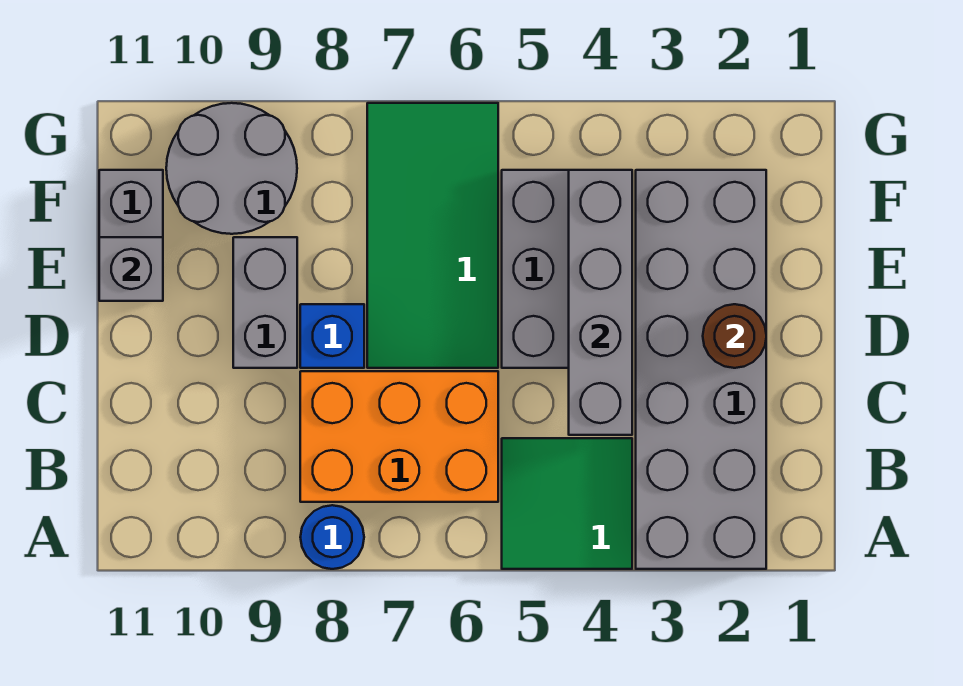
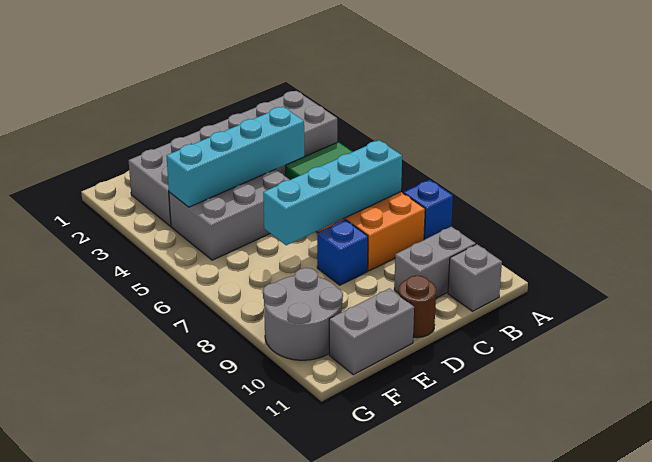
blue round brick A8 level 1 -> blue brick A8 level 1
none -> cyan brick B7:E7 level 2
grey brick C4:F4 level 2 -> cyan brick C4:F4 level 2
brown round brick D2 level 2 -> brown round brick D11 level 1
green tile D6:G7 level 1 -> none
grey brick D9:E9 level 1 -> grey brick B10:C10 level 1
grey brick E11 level 2 -> grey brick B11 level 1

